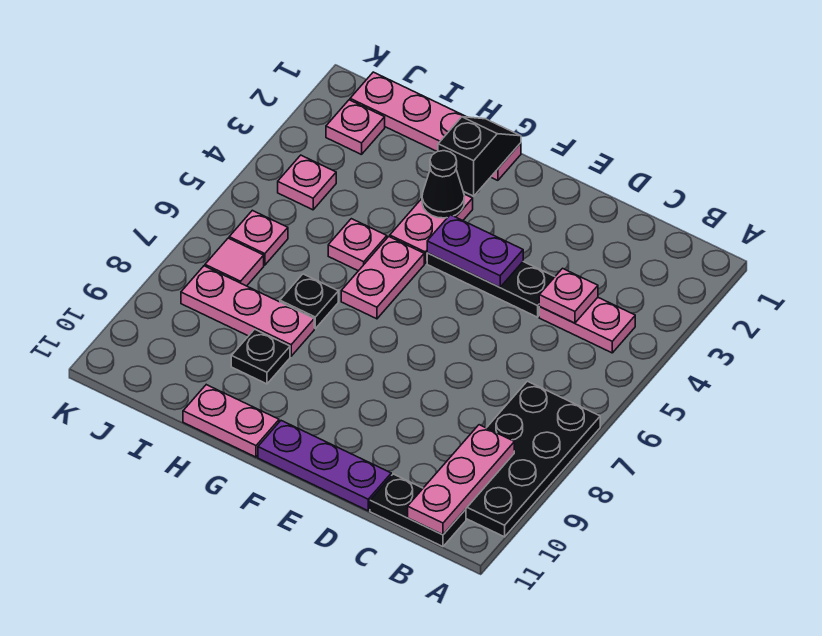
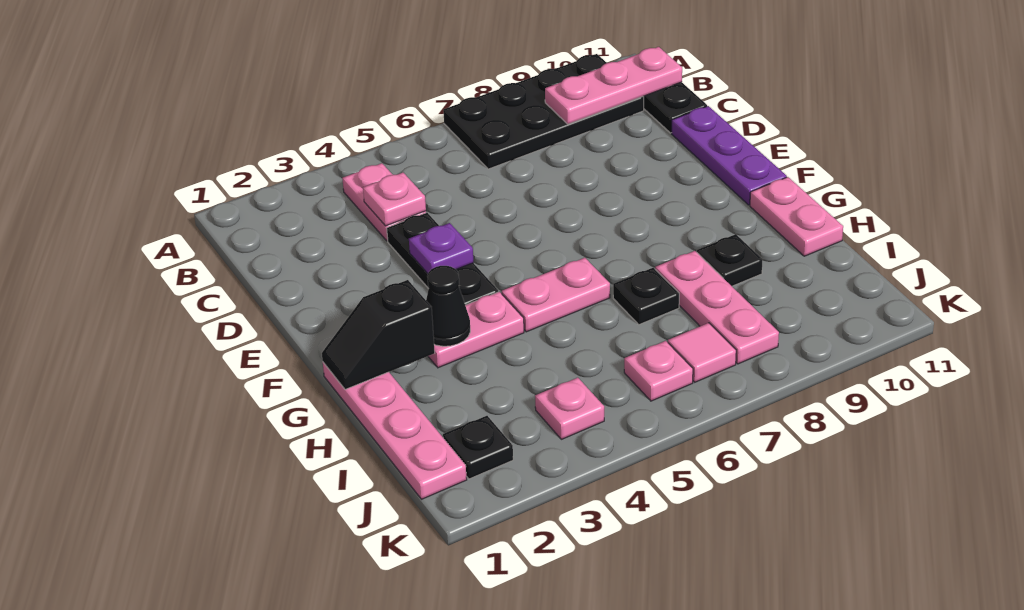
purple plate E4:F4 level 2 -> purple plate E4 level 2
pink plate H5 level 1 -> none
pink plate J2 level 1 -> black plate J2 level 1

